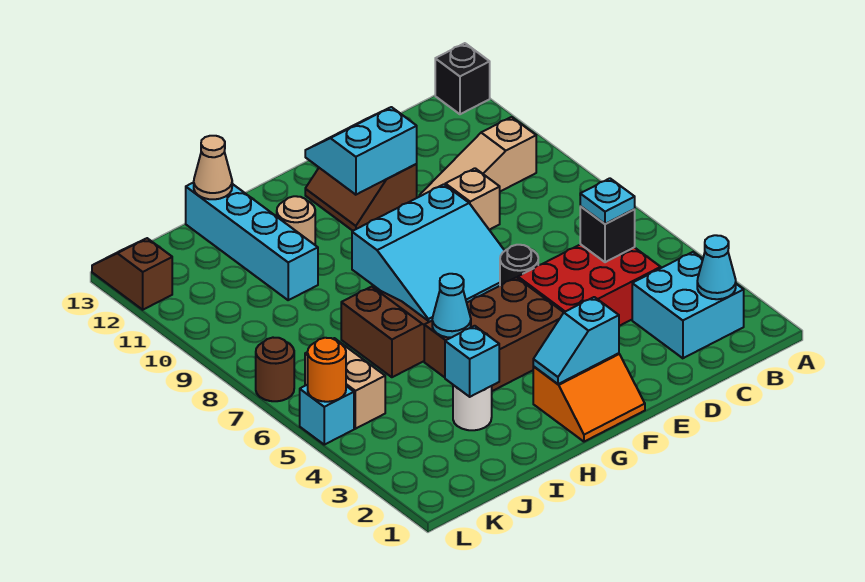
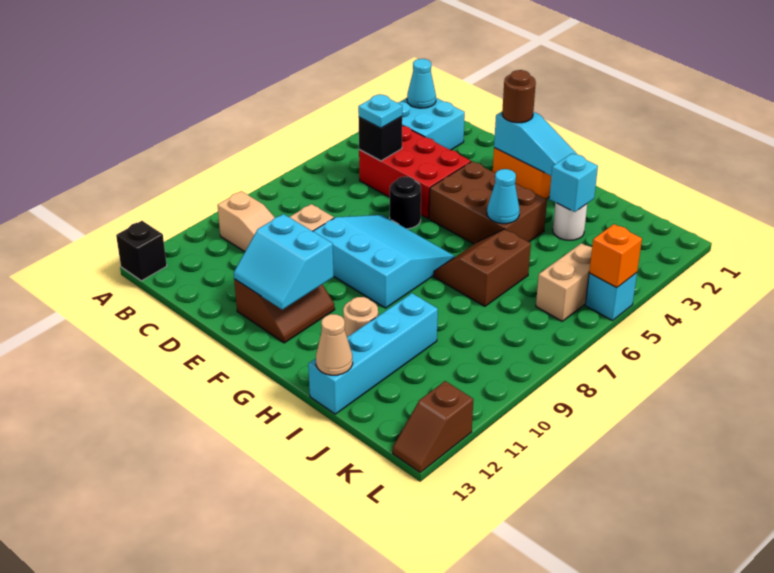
cyan slope F2:G2 level 2 top F -> cyan slope F2:H2 level 2 top F
orange round brick L5 level 2 -> orange brick L5 level 2
brown round brick L7 level 1 -> brown round brick F2 level 3

